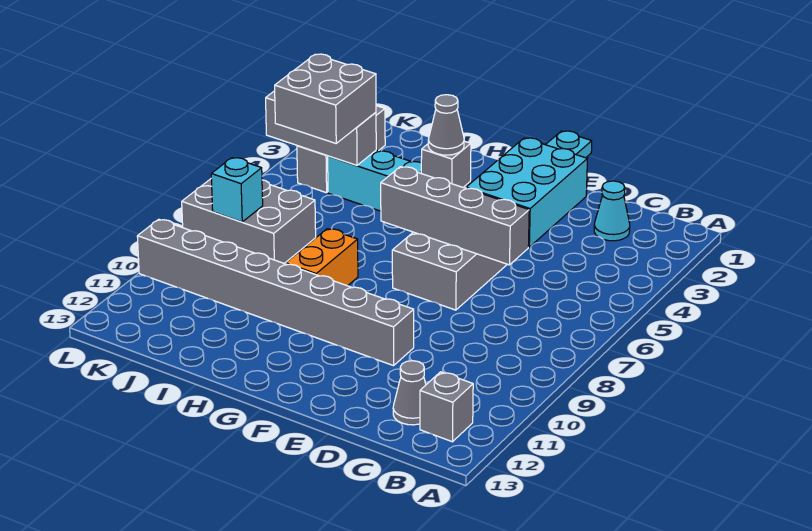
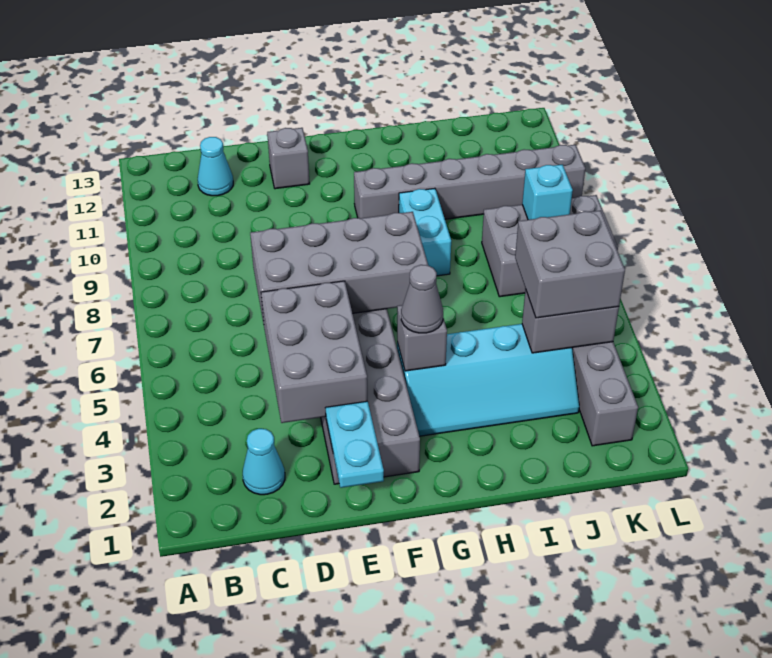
grey brick B12 level 1 -> grey brick E12 level 1
grey cone C12 level 1 -> cyan cone C12 level 1
cyan brick D3:E5 level 2 -> grey brick D3:E5 level 2
grey brick D6:G6 level 2 -> grey brick D6:G7 level 2
grey brick E10:L10 level 1 -> grey brick G10:L10 level 1
orange brick H8:H9 level 1 -> cyan brick H8:H9 level 1
grey brick J4:L4 level 2 -> grey brick J4:K4 level 2

